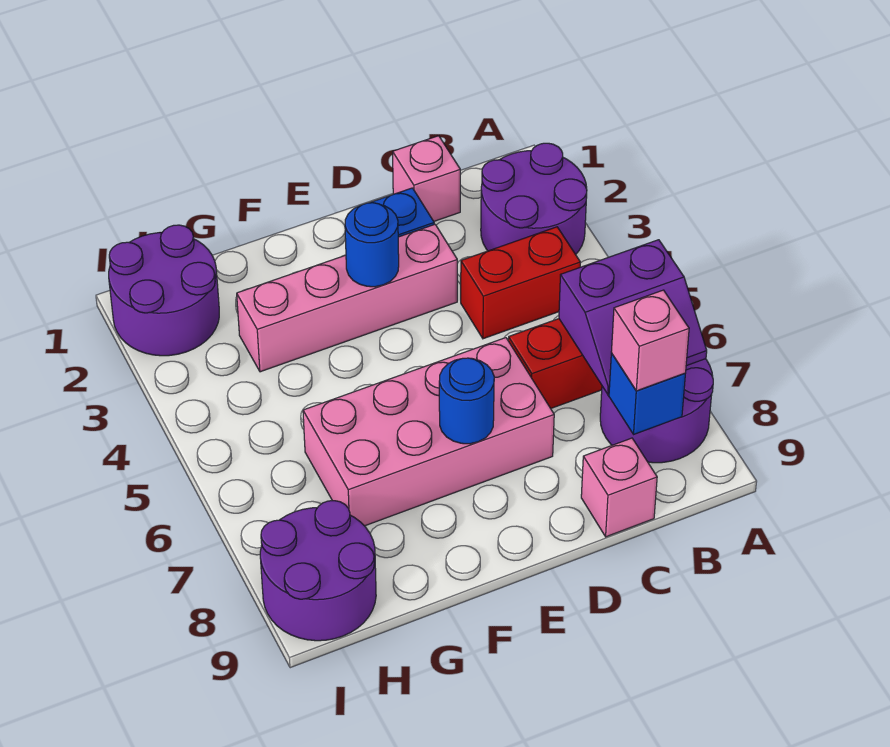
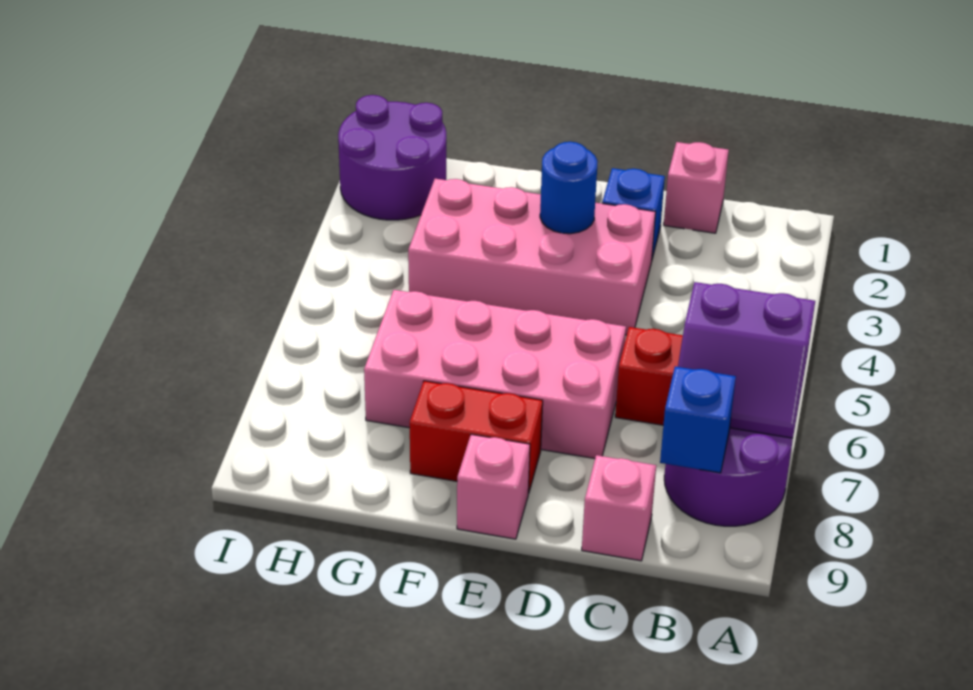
purple round brick A2:B3 level 1 -> none
red brick B4:C4 level 1 -> red brick E8:F8 level 1
pink brick B8 level 3 -> pink brick E9 level 1
pink brick D3:G3 level 1 -> pink brick D3:G4 level 1
blue round brick E7 level 2 -> none
purple round brick H8:I9 level 1 -> none

